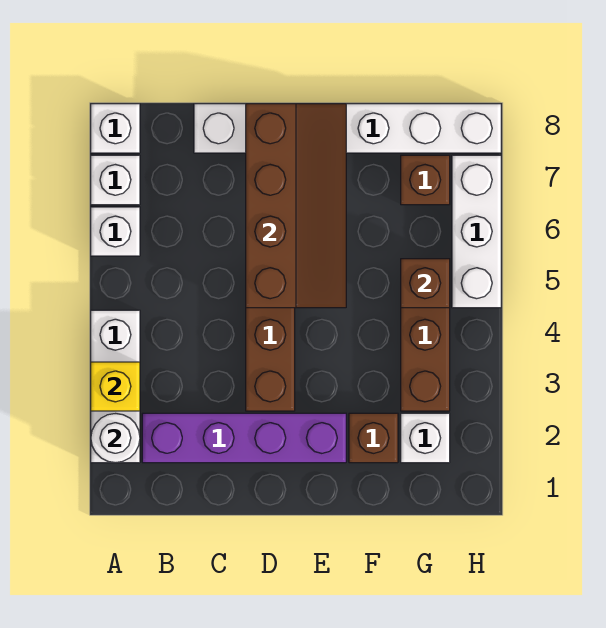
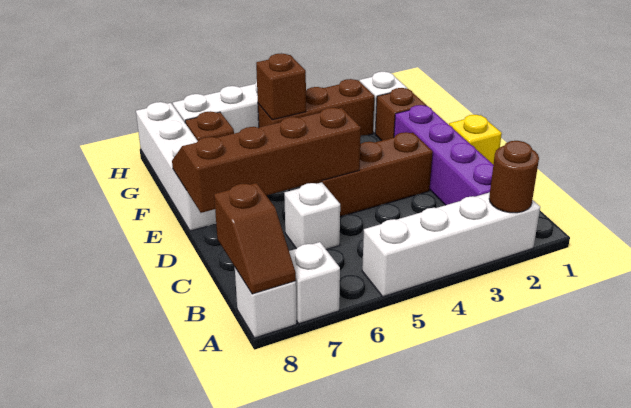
white brick A2:A4 level 1 -> white brick A2:A5 level 1
white round brick A2 level 2 -> brown round brick A2 level 2
yellow brick A3 level 2 -> yellow brick D1 level 1
white brick A6 level 1 -> white brick C6 level 1
none -> brown slope A8:B8 level 2 top B
white brick C8:H8 level 1 -> white brick E8:H8 level 1

